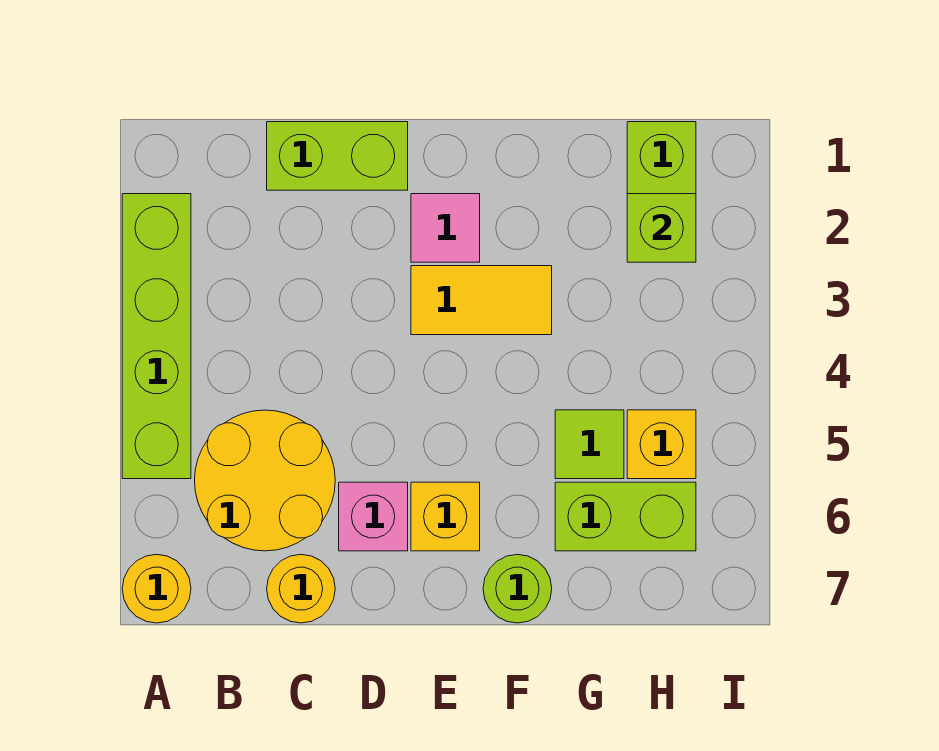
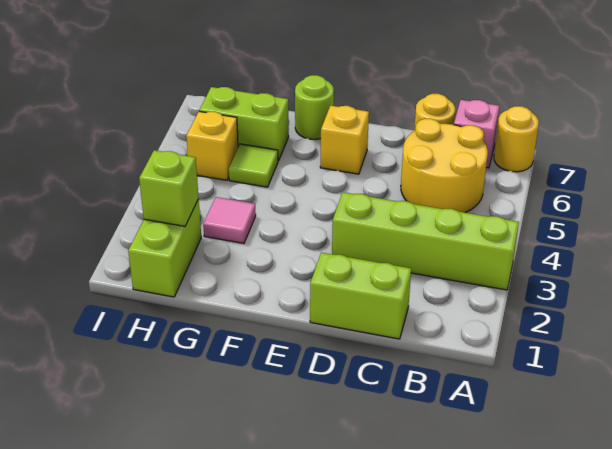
lime brick A2:A5 level 1 -> lime brick A3:D3 level 1
pink brick D6 level 1 -> pink brick B7 level 1
pink tile E2 level 1 -> pink tile G3 level 1
yellow tile E3:F3 level 1 -> none

